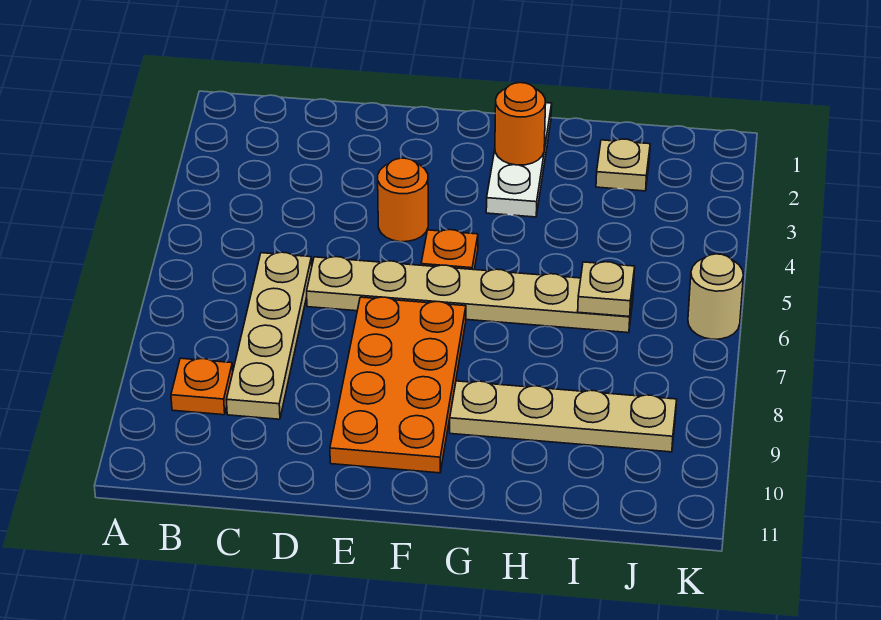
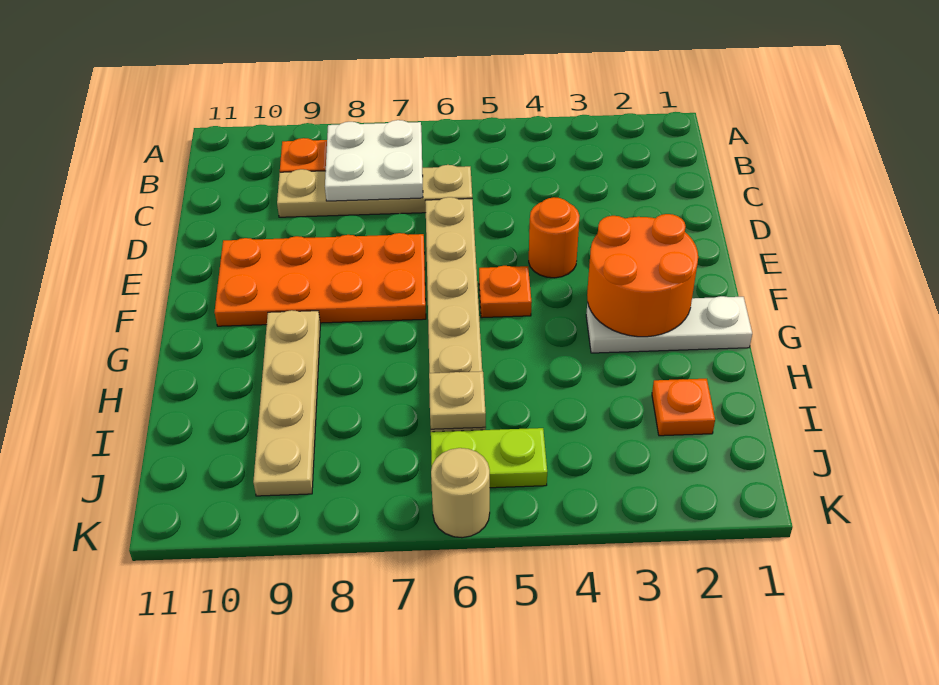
none -> white plate B7:C8 level 2
orange round brick G2 level 2 -> orange round brick F2:G3 level 2
tan plate I2 level 1 -> orange plate I2 level 1
none -> lime plate J5:J6 level 1

